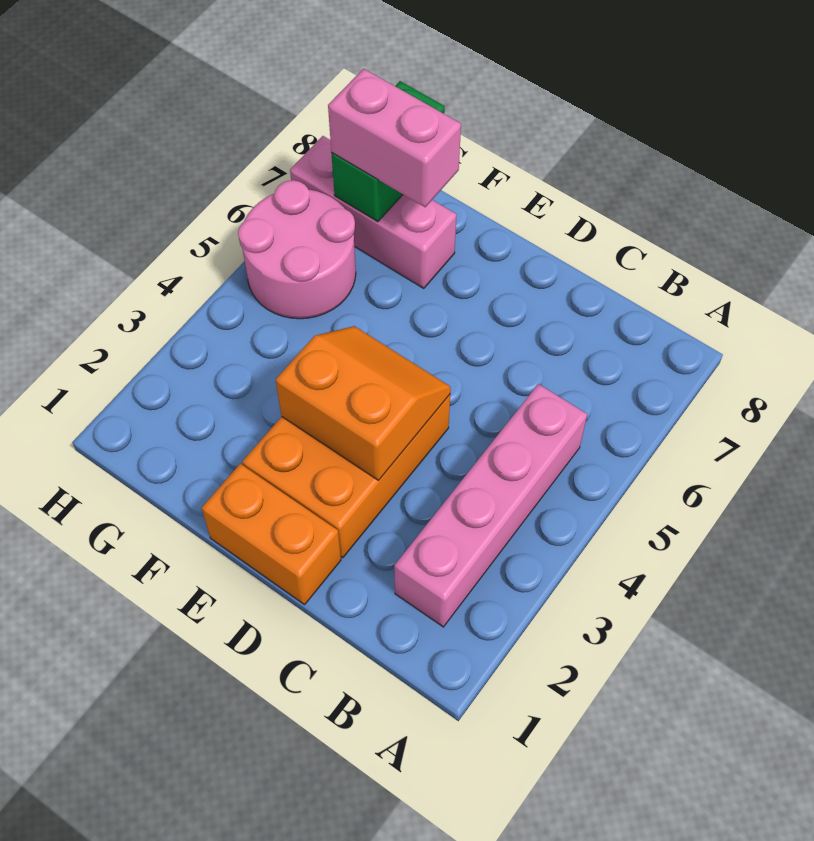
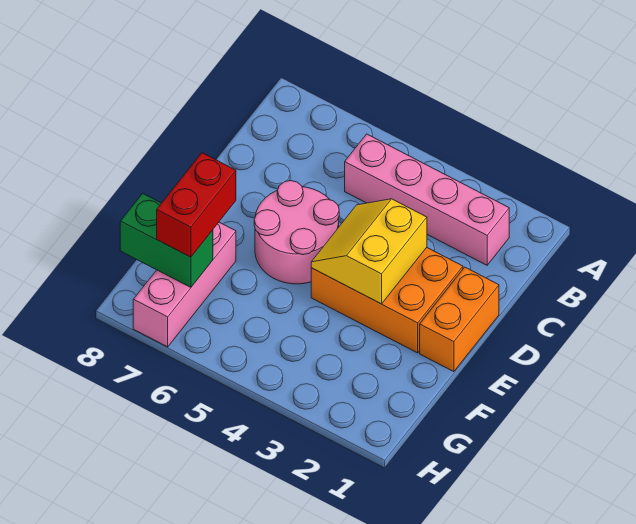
orange slope D3:E4 level 2 top 3 -> yellow slope D3:E4 level 2 top 3
pink brick F7:G7 level 3 -> red brick F7:G7 level 3
pink round brick G5:H6 level 1 -> pink round brick D5:E6 level 1

